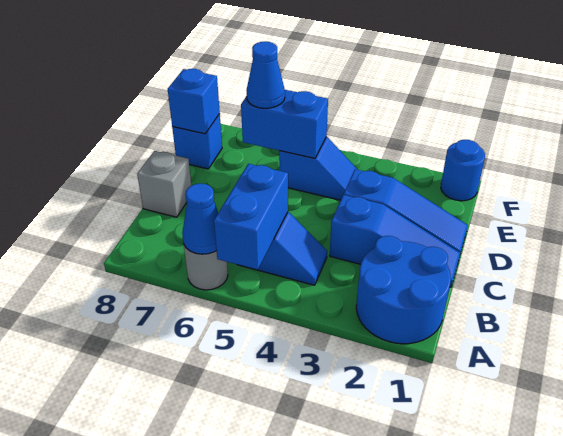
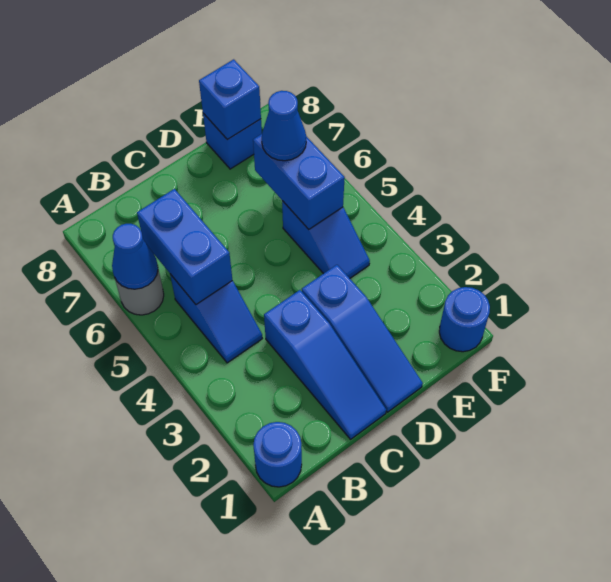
blue round brick A1:B2 level 1 -> blue round brick A1 level 1
blue brick A5:B5 level 2 -> blue brick B5:B6 level 2
grey brick C8 level 1 -> none

